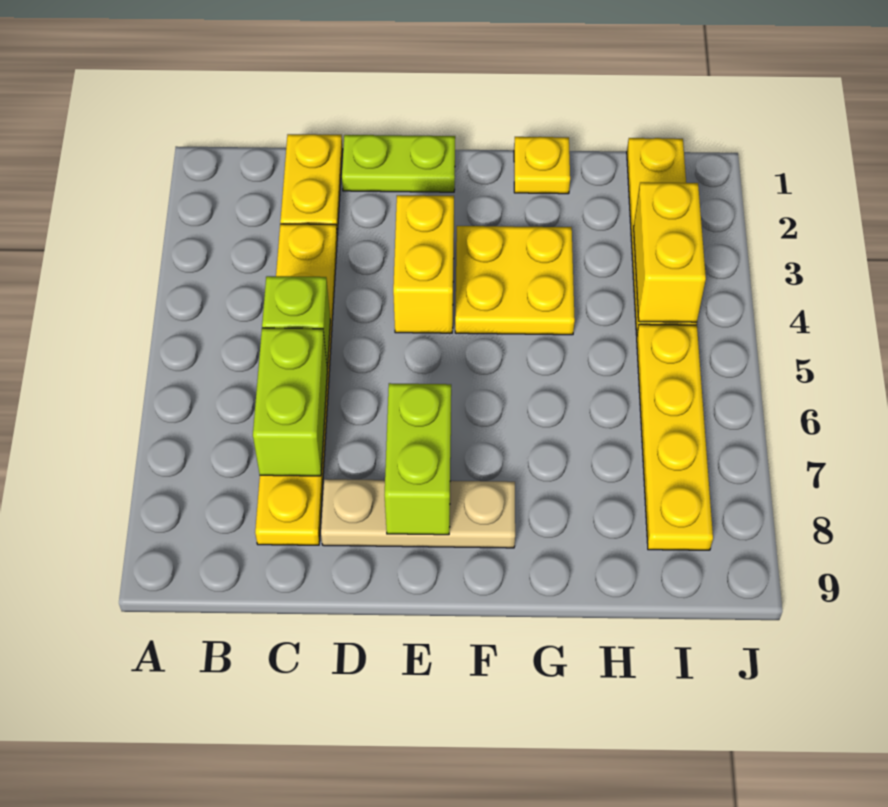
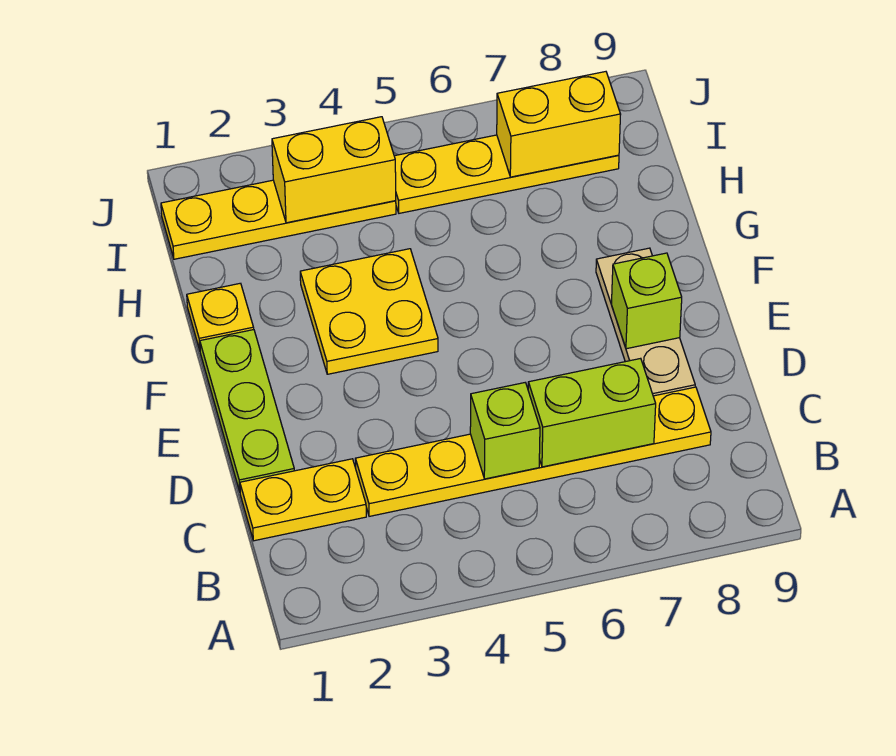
lime plate D1:E1 level 1 -> lime plate D1:F1 level 1
yellow brick E3:E4 level 1 -> yellow brick I7:I8 level 2
lime brick E7:E8 level 2 -> lime brick E8 level 2

